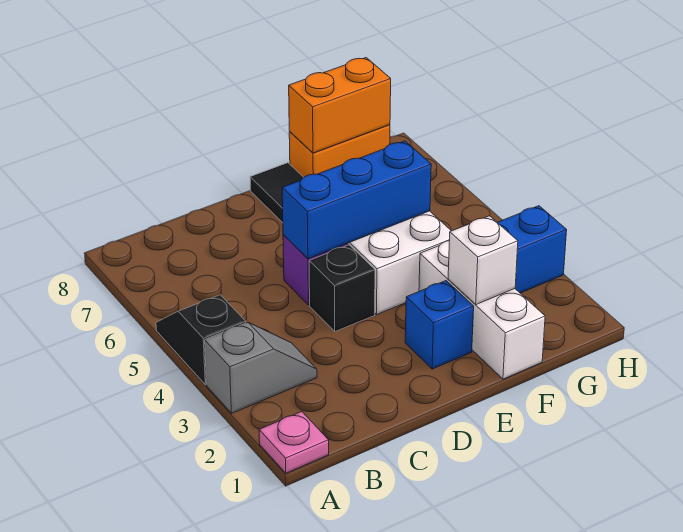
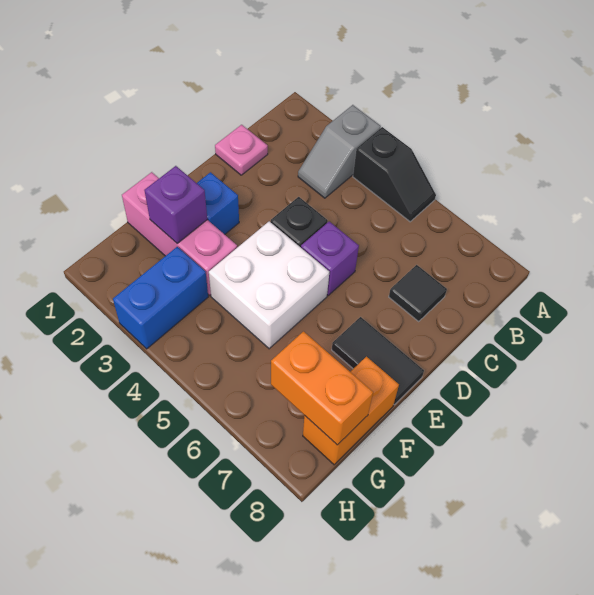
pink plate A1 level 1 -> pink plate C1 level 1
none -> black tile C7 level 1
blue brick D5:F5 level 2 -> none
white brick F1:F3 level 1 -> pink brick F1:F3 level 1
white brick F2 level 2 -> purple brick F2 level 2
orange brick F8:G8 level 2 -> orange brick G7:G8 level 2

